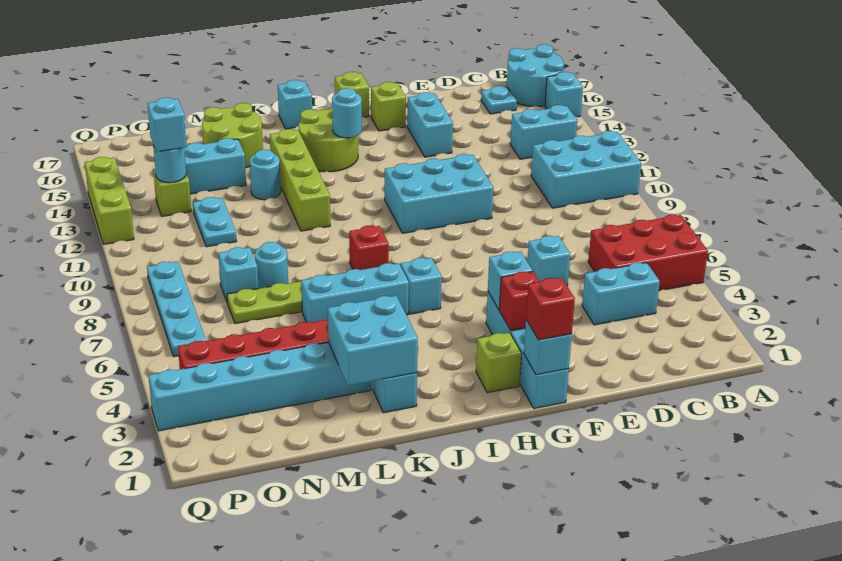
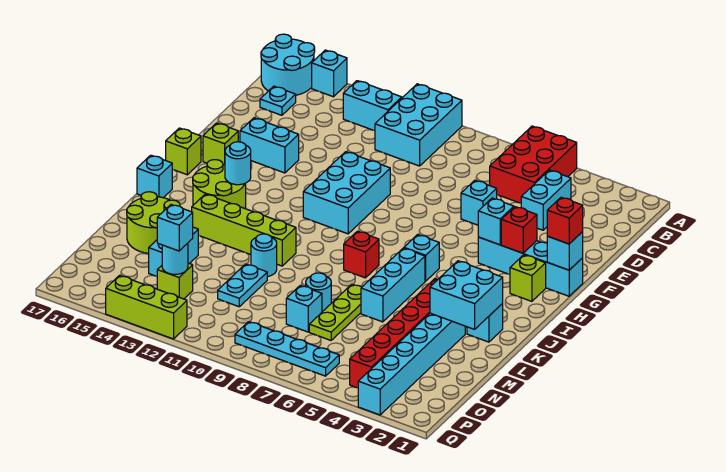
cyan brick B13:C13 level 1 -> cyan brick B12:B13 level 1
cyan round brick L13 level 1 -> cyan round brick L11 level 1
cyan plate N11:N12 level 1 -> cyan plate M11:N11 level 1

